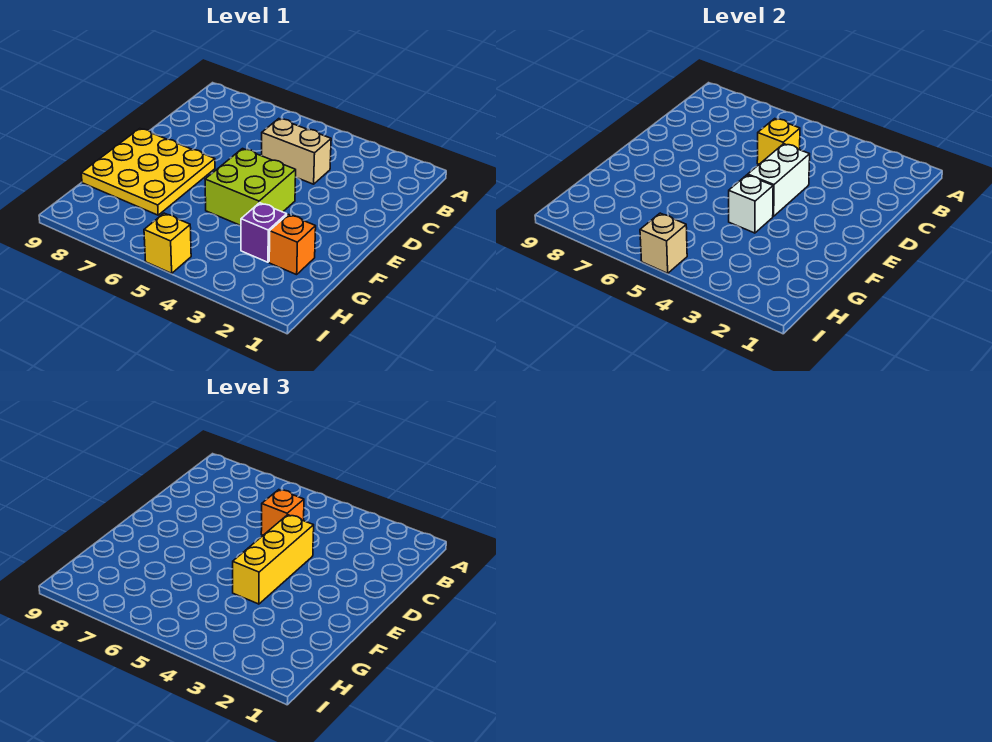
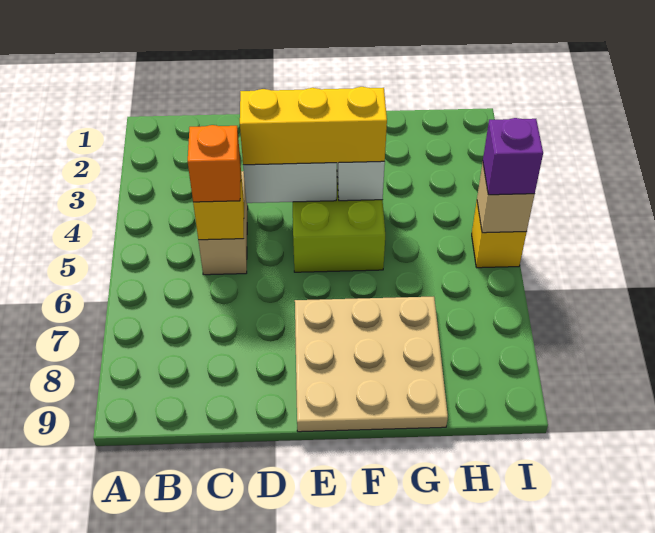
yellow plate E7:G9 level 1 -> tan plate E7:G9 level 1
orange brick G2 level 1 -> none
purple brick G3 level 1 -> purple brick I5 level 3

